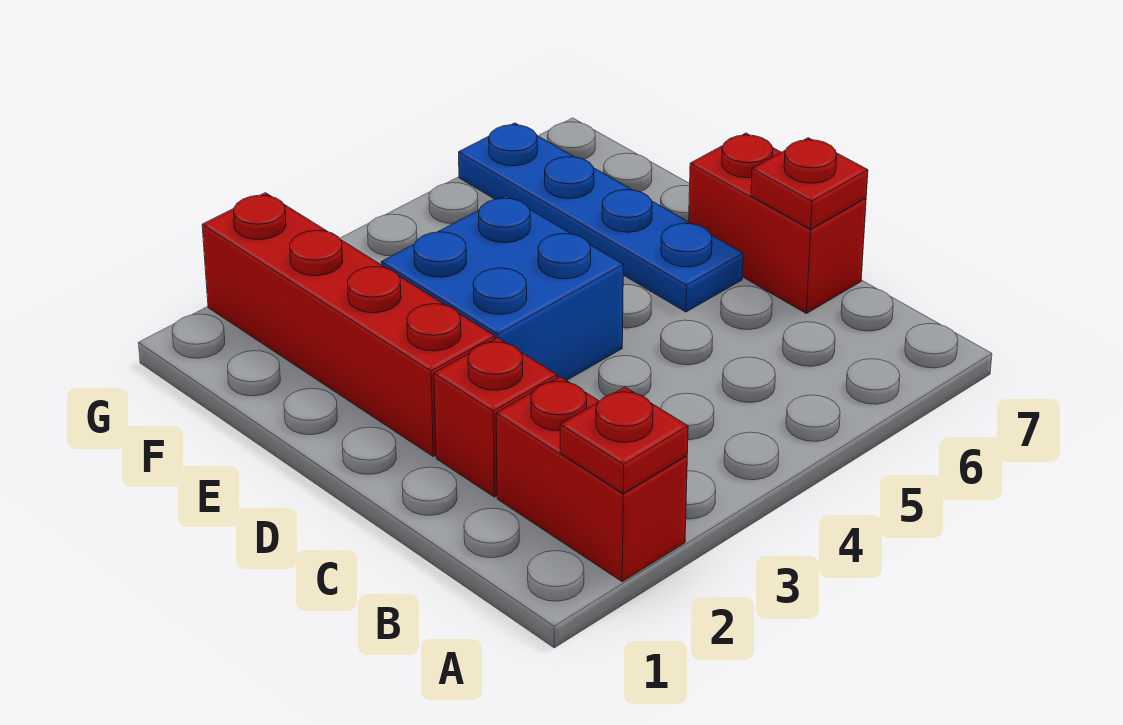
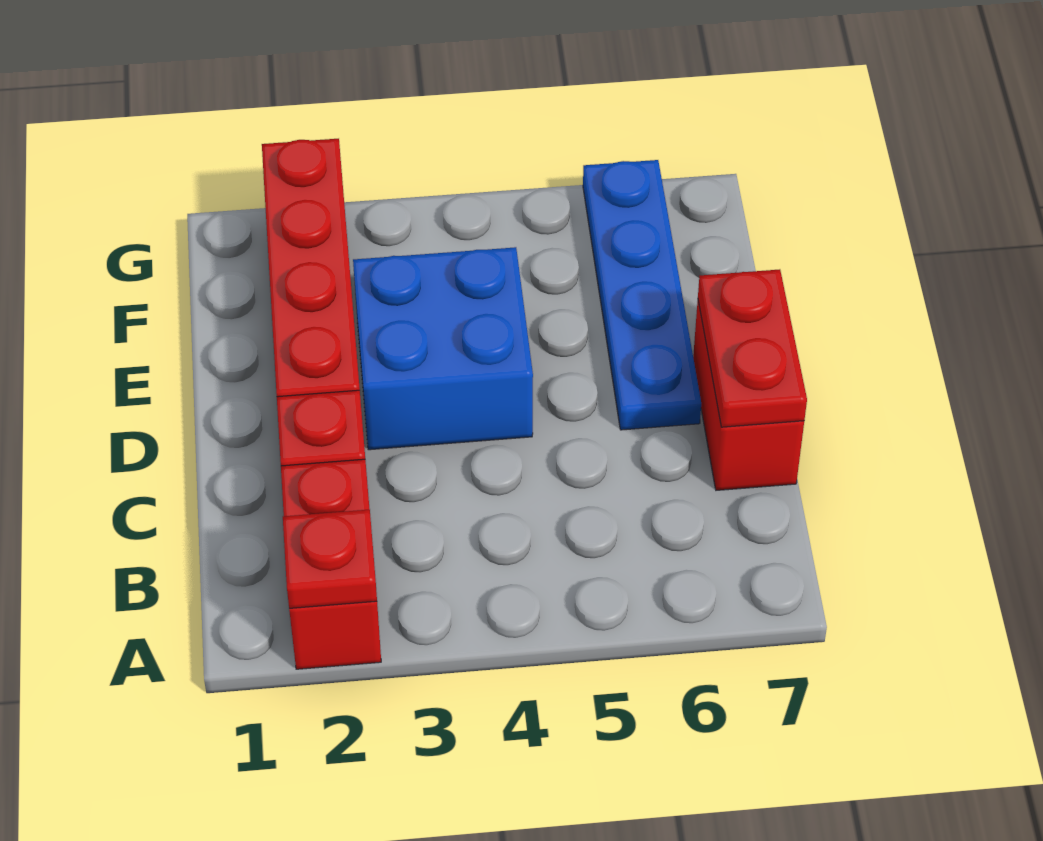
red plate C7 level 2 -> red plate C7:D7 level 2

